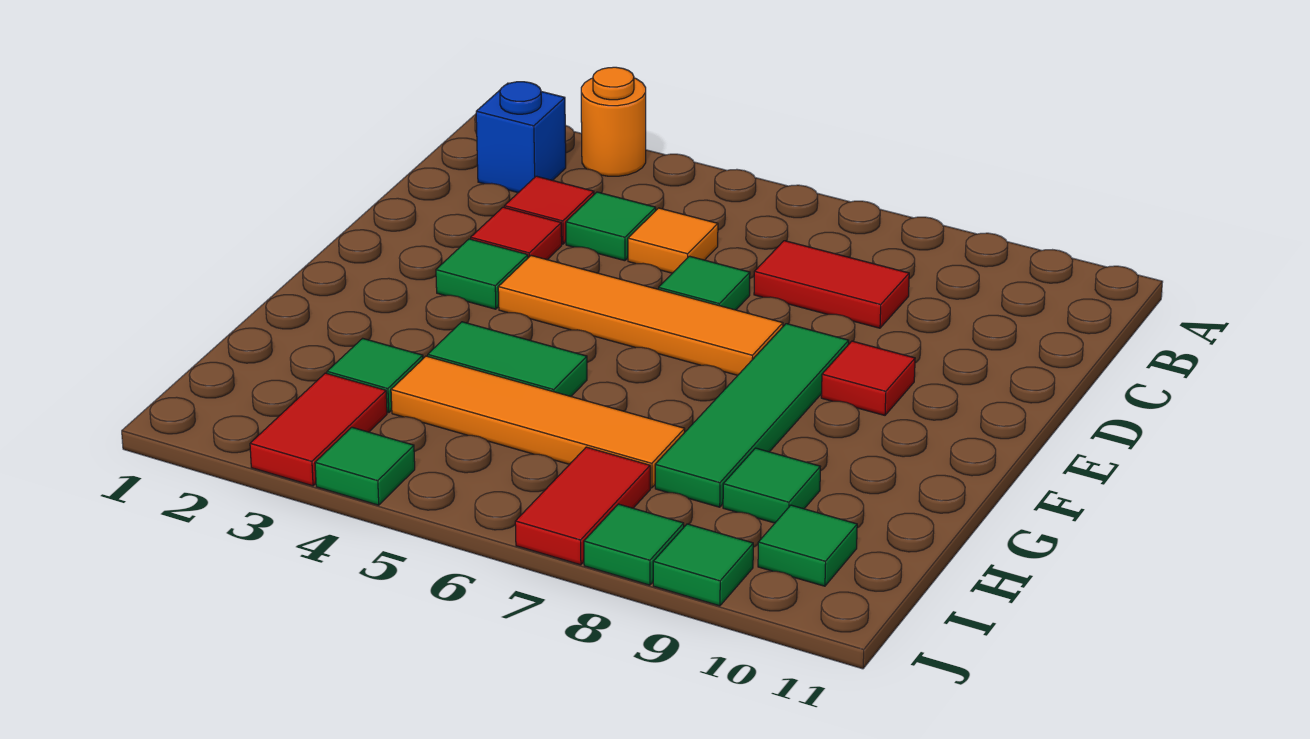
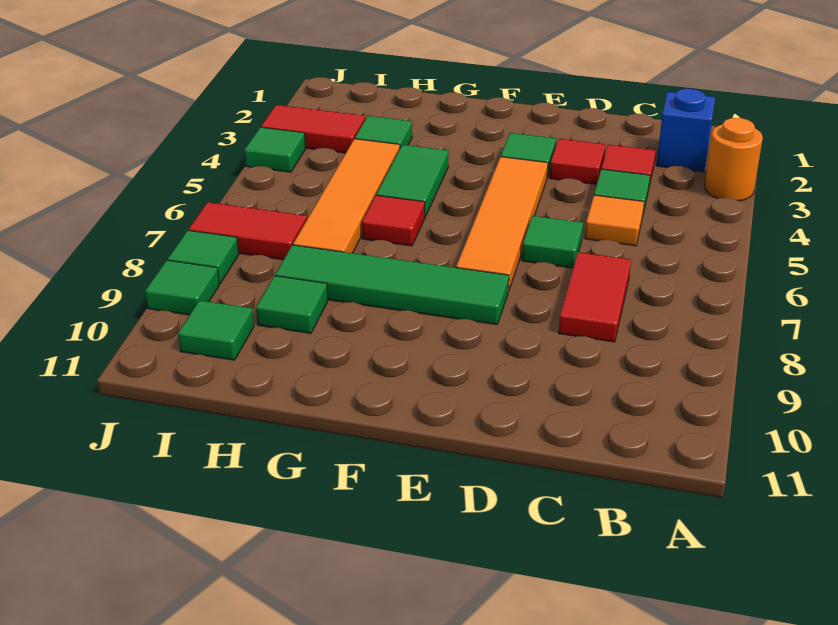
red tile E9 level 1 -> red tile G6 level 1

